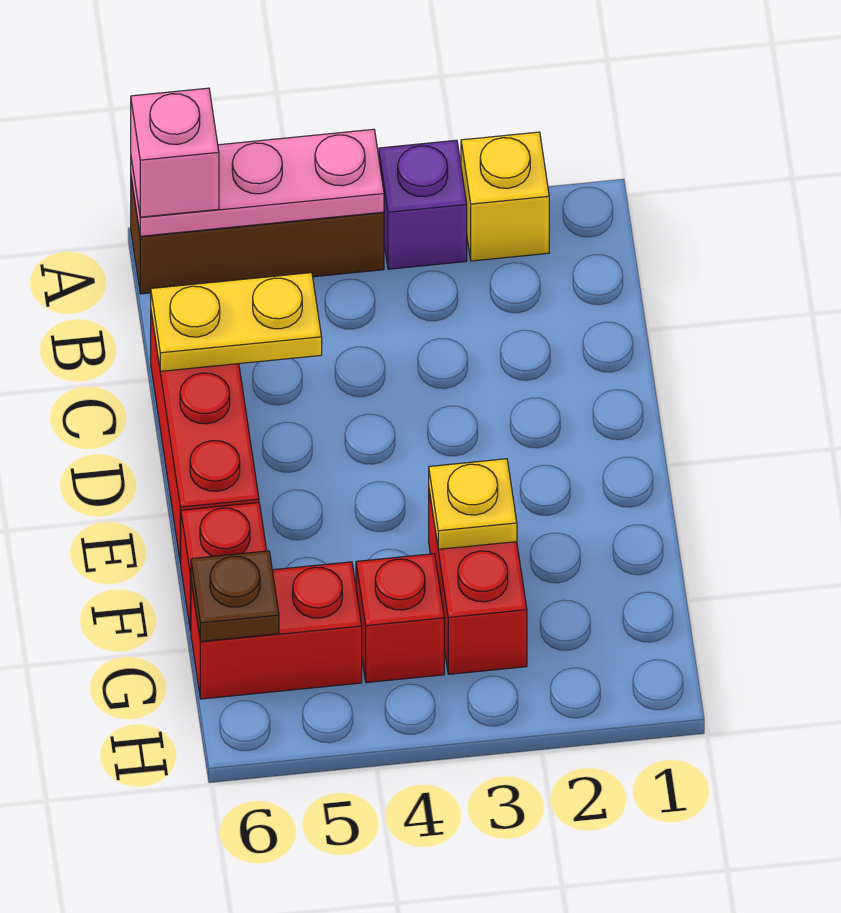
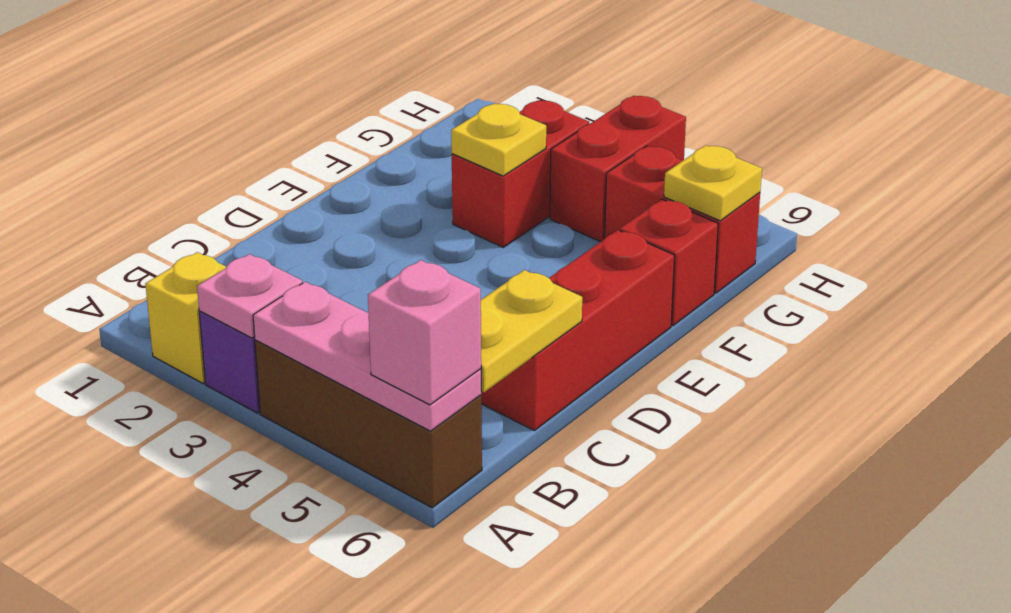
none -> pink plate A3 level 2
yellow plate C5:C6 level 2 -> yellow plate B6:C6 level 2
red brick G4 level 1 -> red brick G4:H4 level 1
brown plate G6 level 2 -> yellow plate G6 level 2

